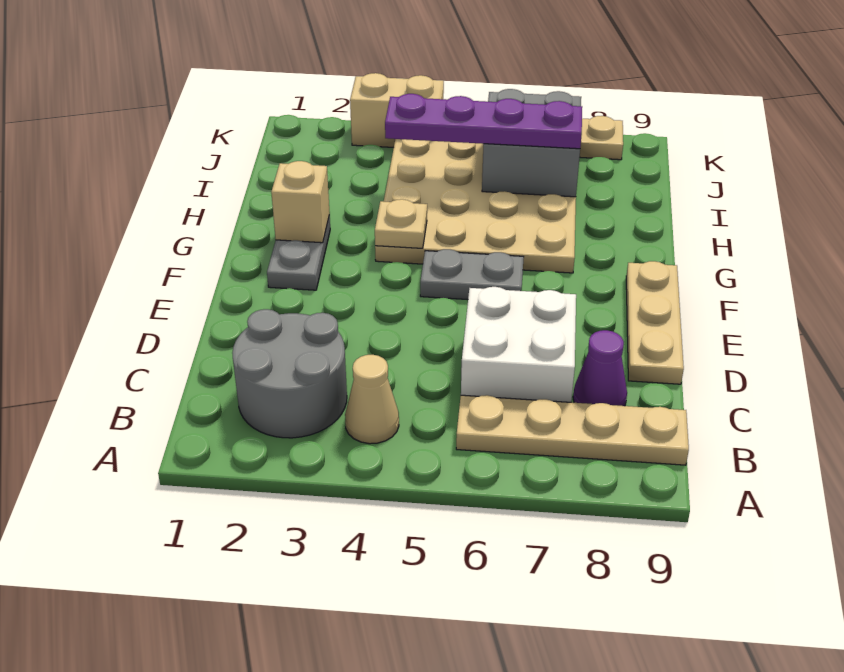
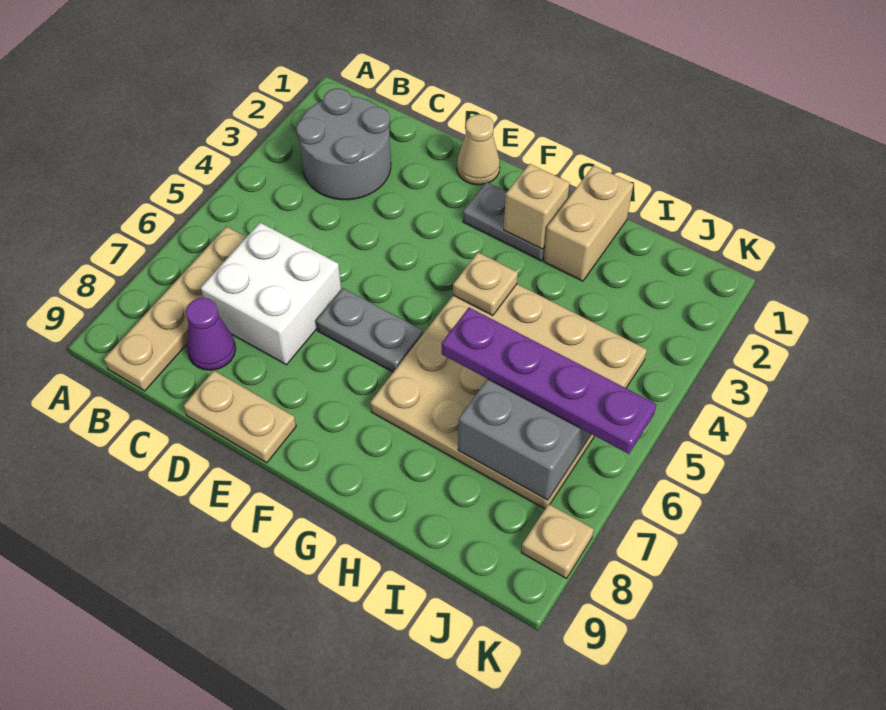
tan cone B4 level 1 -> tan cone E1 level 1
tan plate D9:F9 level 1 -> tan plate D9:E9 level 1
grey plate F5:F6 level 1 -> grey plate E6:F6 level 1
purple plate I4:I7 level 3 -> purple plate H6:K6 level 3
tan brick K3:K4 level 1 -> tan brick H1:H2 level 1

